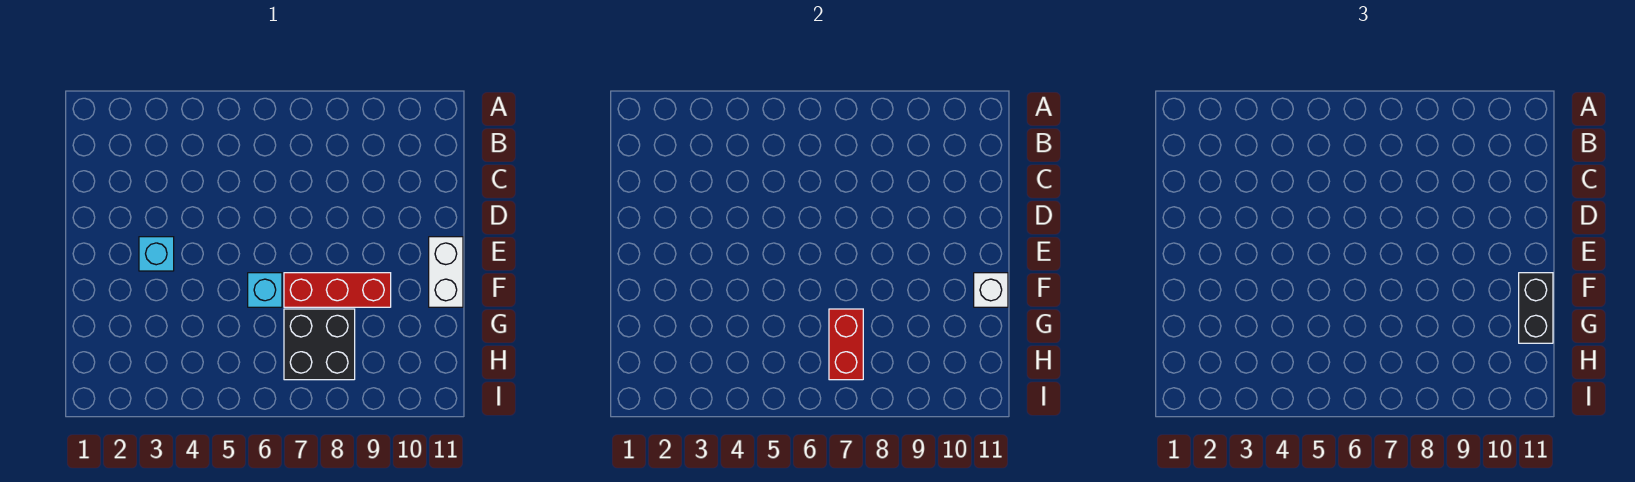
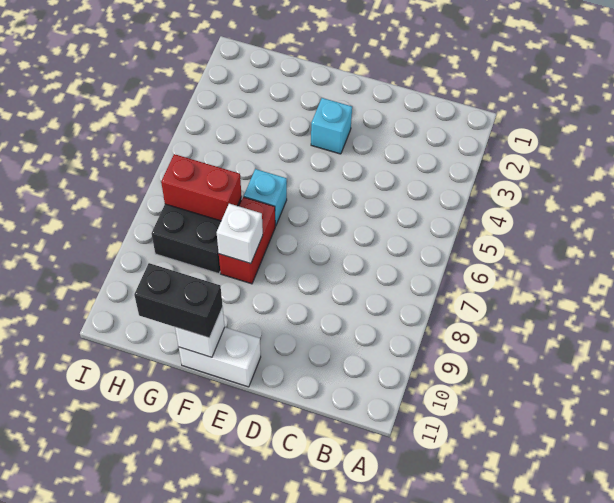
red brick F7:F9 level 1 -> red brick F7:F8 level 1
none -> white brick F8 level 2

